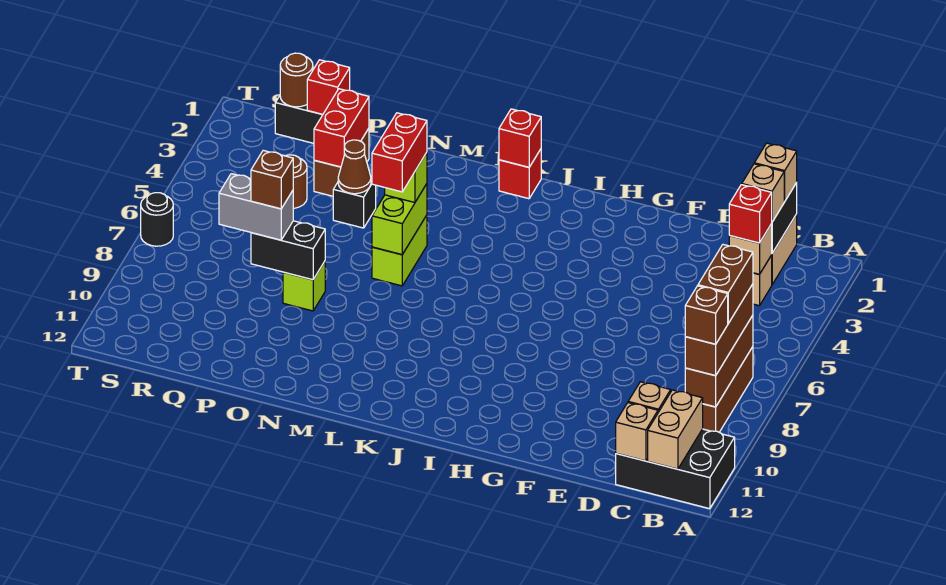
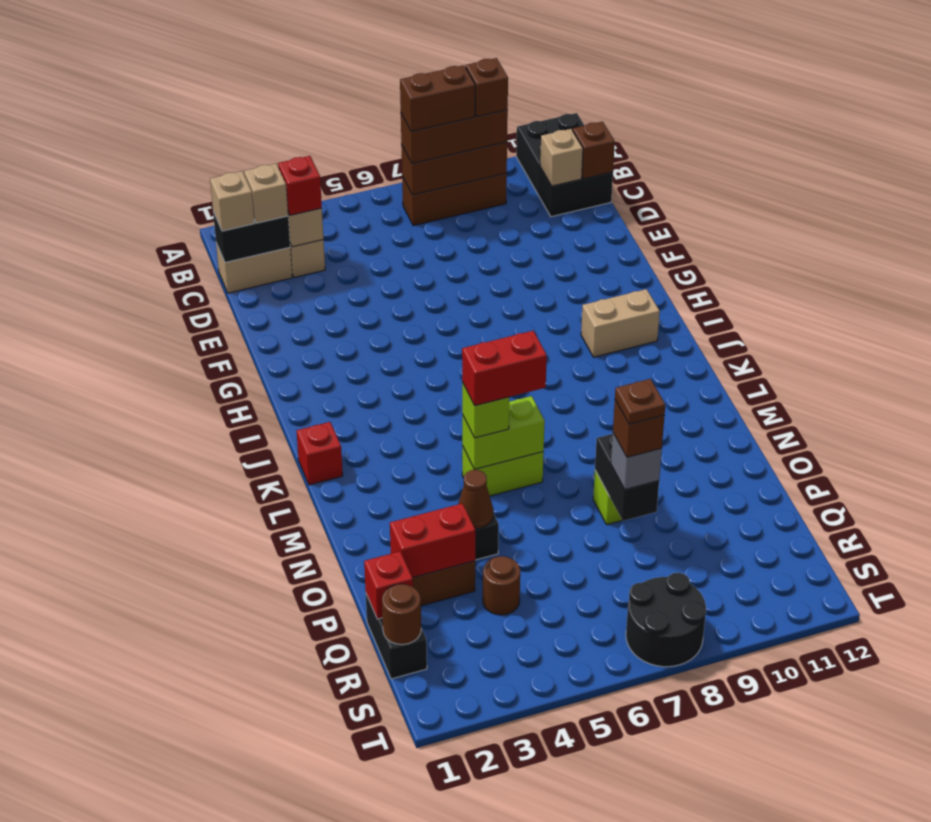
tan brick B11:B12 level 2 -> tan brick I10:I11 level 1
tan brick C12 level 2 -> brown brick C12 level 2
red brick K1 level 2 -> none
grey brick P8:Q8 level 3 -> grey brick P8 level 3
none -> brown plate P8 level 5
black round brick T7 level 1 -> black round brick S7:T8 level 1

